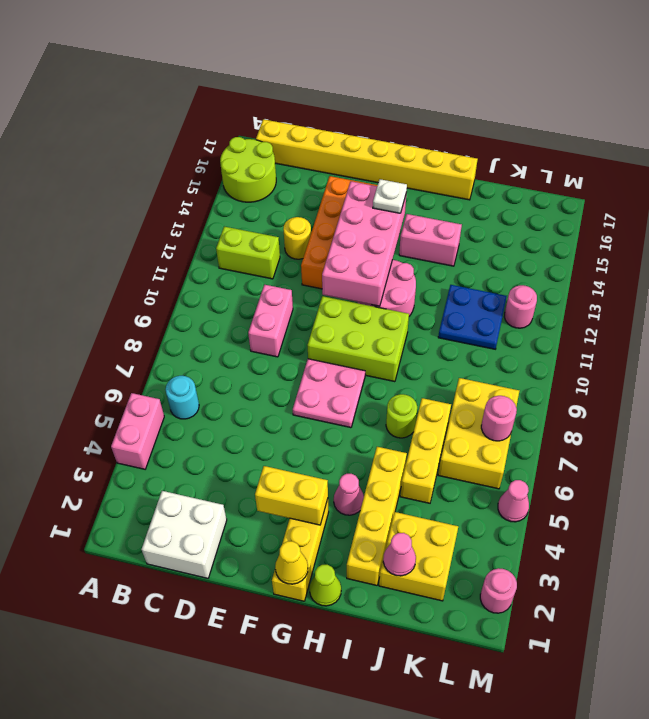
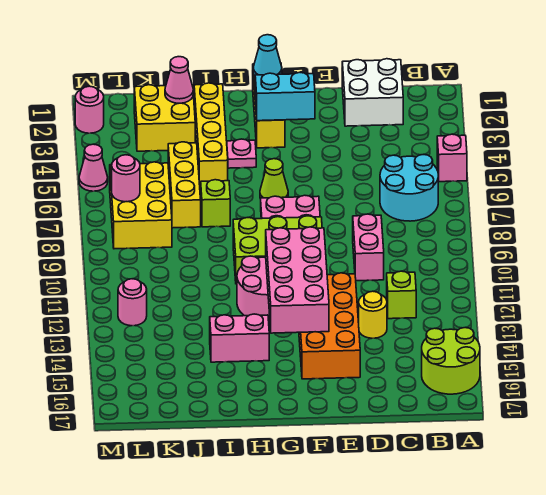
pink brick A4:A5 level 1 -> pink brick A5 level 1
cyan round brick B6 level 1 -> cyan round brick B6:C7 level 1
lime brick B12:C12 level 1 -> lime brick C12 level 1
yellow brick B17:I17 level 1 -> none
yellow brick F3:G3 level 2 -> cyan brick F3:G3 level 2
yellow cone G1 level 2 -> cyan cone G1 level 2
white plate G14 level 3 -> none
lime cone H1 level 1 -> lime cone G6 level 1
pink cone H4 level 1 -> pink plate H4 level 1
lime round brick I7 level 1 -> lime brick I7 level 1
blue plate J11:K12 level 1 -> none

